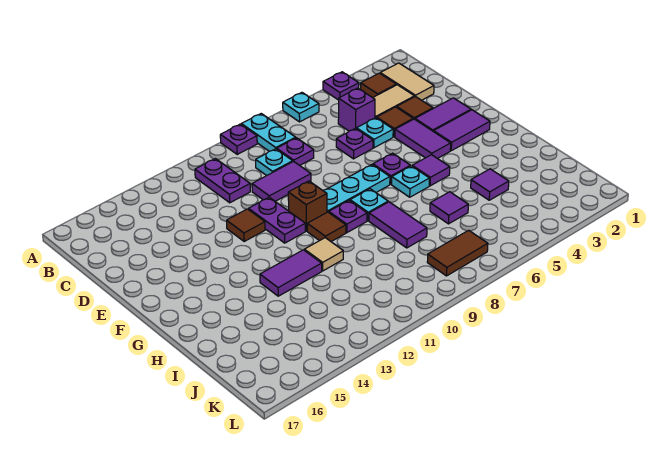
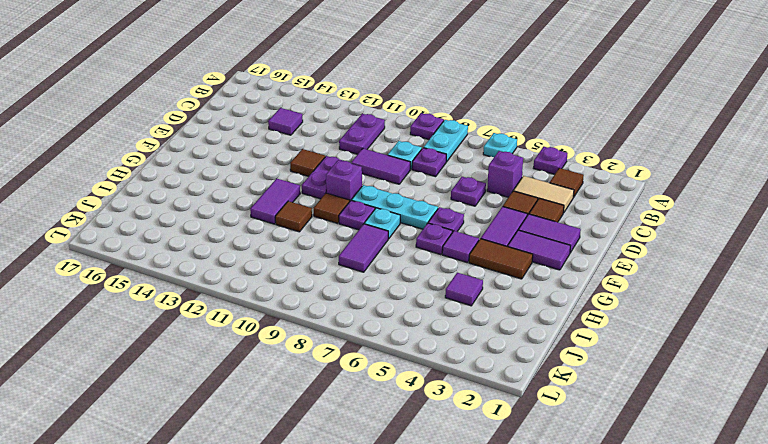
tan tile B2:C2 level 1 -> none
cyan plate D5 level 1 -> none
brown brick F10 level 1 -> purple brick F10 level 1
cyan plate G6 level 1 -> purple plate G6 level 1
tan tile H11 level 1 -> brown tile H11 level 1
purple tile H12:H13 level 1 -> purple tile G12:H12 level 1
purple tile I6 level 1 -> purple tile C14 level 1
brown tile K7:K8 level 1 -> brown tile G3:G4 level 1

